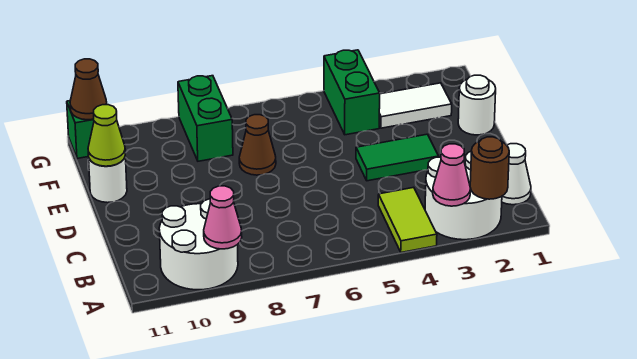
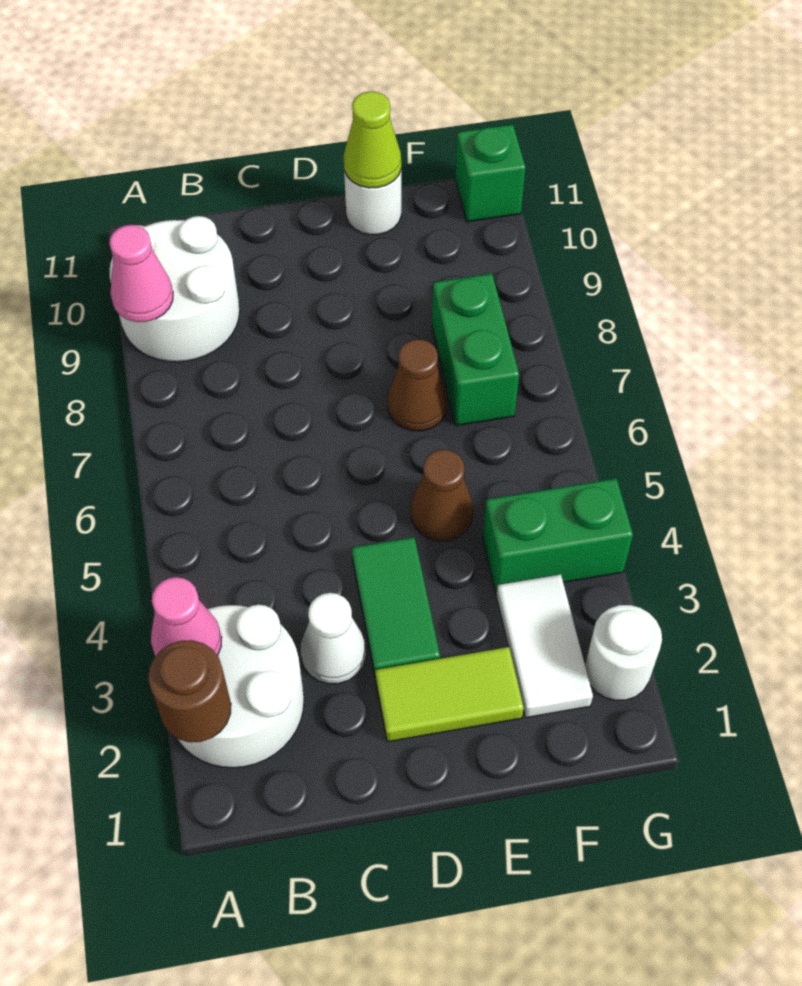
lime tile A4:B4 level 1 -> lime tile D2:E2 level 1
white cone B1 level 1 -> white cone C3 level 1
white round brick E1 level 1 -> white round brick G2 level 1
green brick F8:G8 level 1 -> green brick F7:F8 level 1
brown cone G11 level 2 -> brown cone E5 level 1

